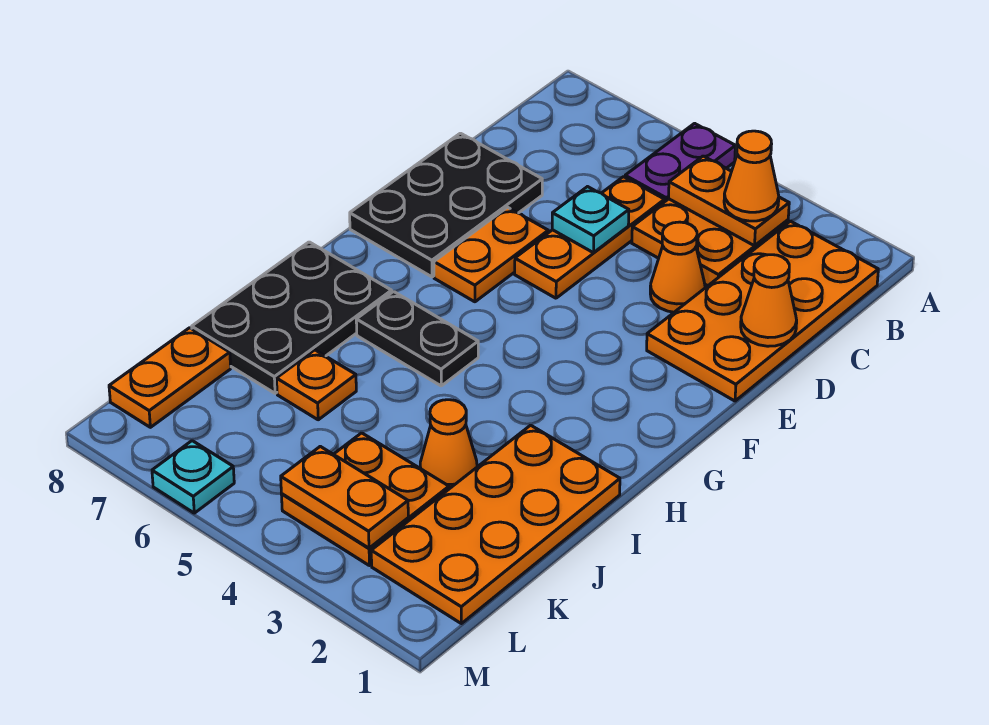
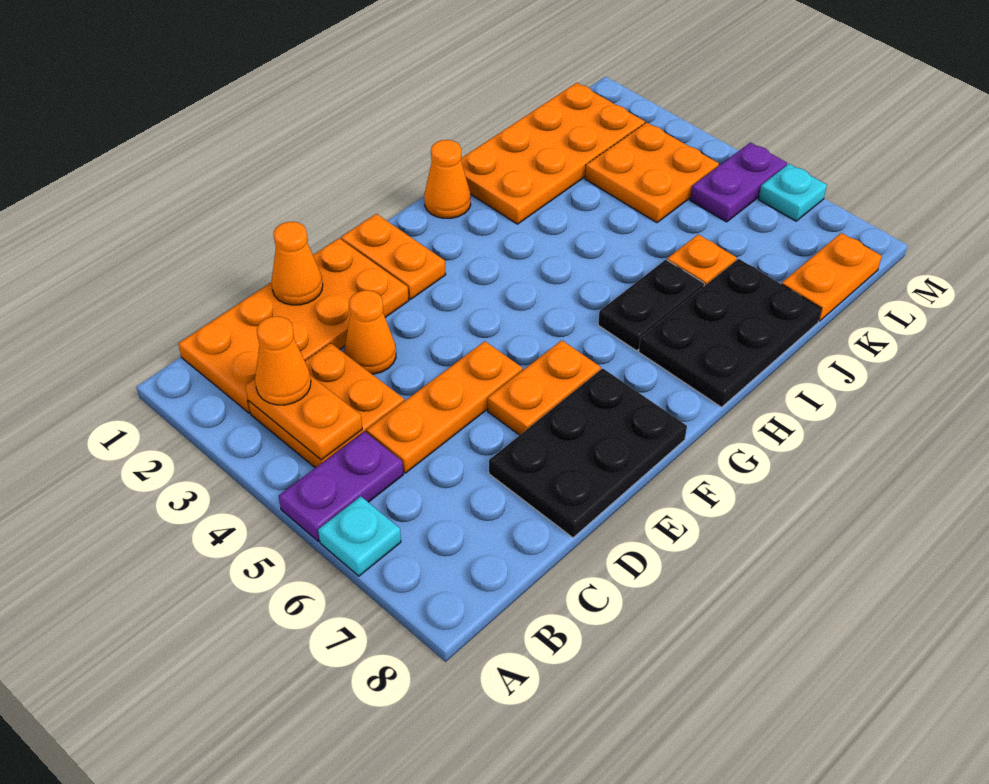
cyan plate D5 level 2 -> cyan plate A6 level 1
black plate H5:H6 level 1 -> black plate H6:I6 level 1
orange cone J3 level 1 -> orange cone H1 level 1
orange plate L3:L4 level 2 -> orange plate F1:F2 level 1
none -> purple plate L5:M5 level 1

